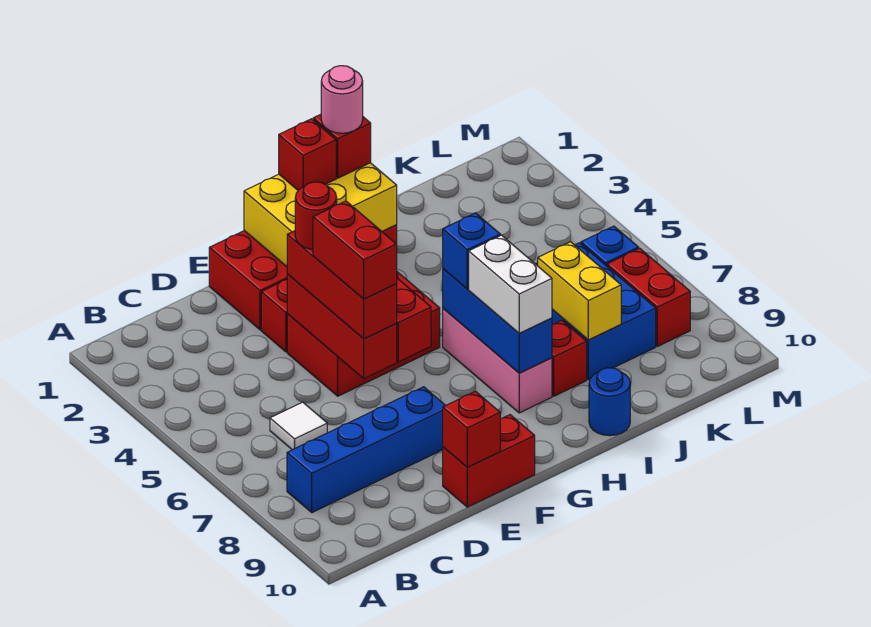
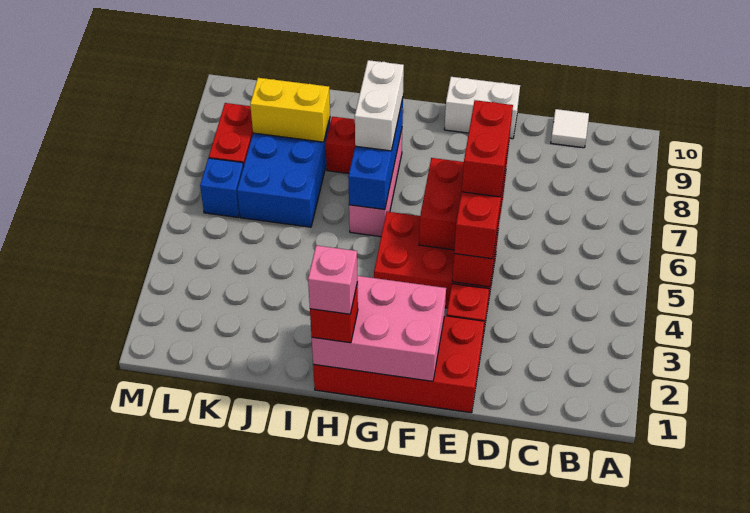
blue brick B8:E8 level 1 -> none
white tile C6 level 1 -> white tile C10 level 1
red round brick E4 level 4 -> none
red brick E10:F10 level 1 -> white brick E10:F10 level 1
red brick E10 level 2 -> none
yellow brick F1:H2 level 2 -> pink brick F1:H2 level 2
red brick G1 level 3 -> none
pink round brick H1 level 4 -> pink brick H1 level 4
blue brick H6 level 3 -> none
blue round brick I10 level 1 -> none
yellow brick J7:J8 level 2 -> yellow brick J8:K8 level 2

